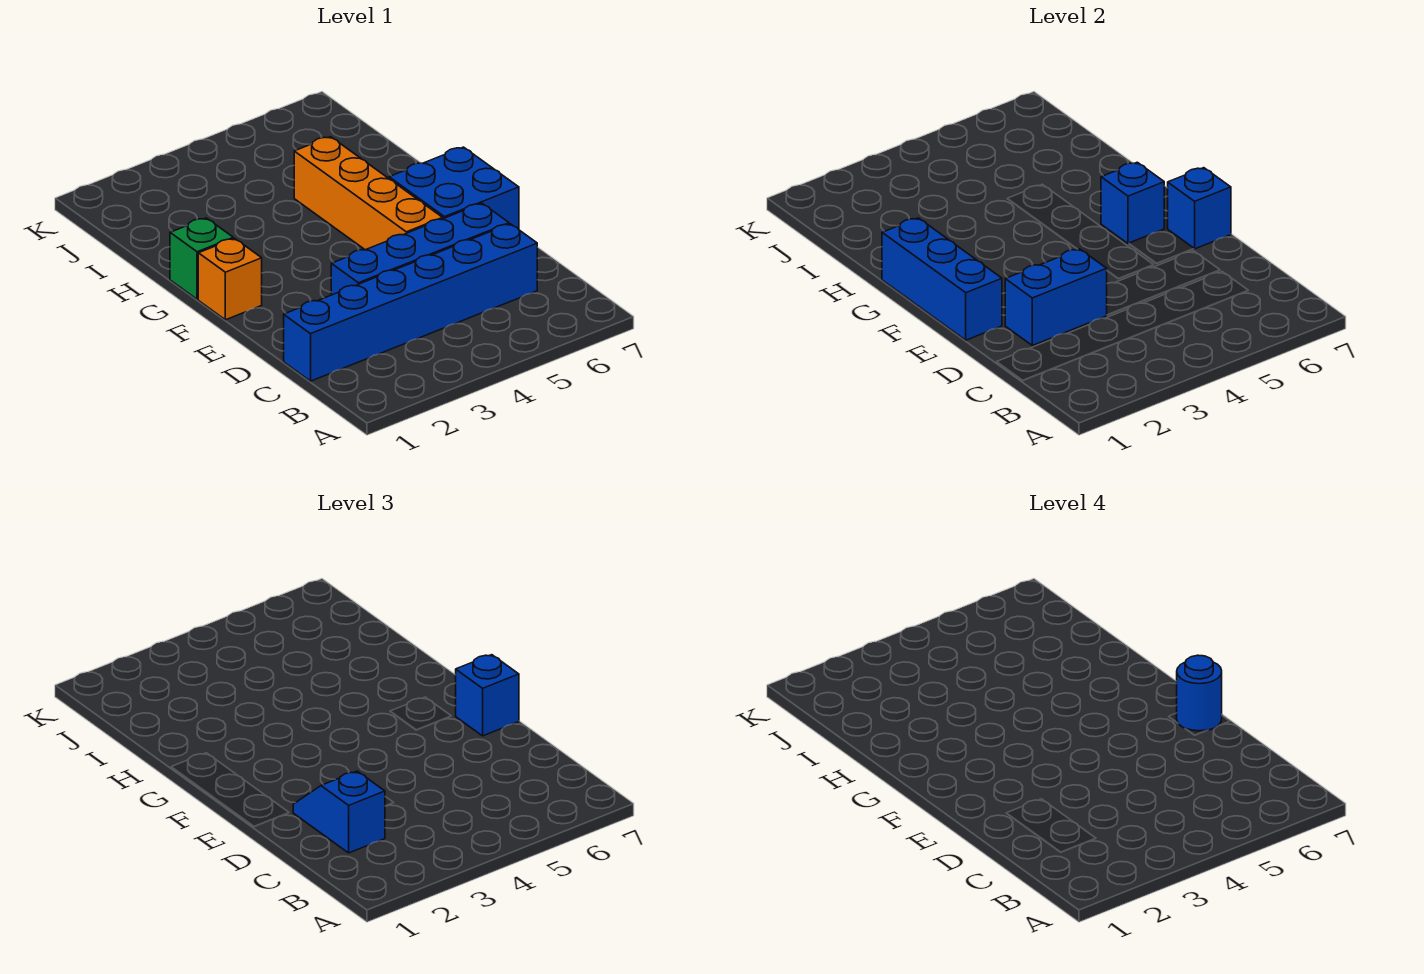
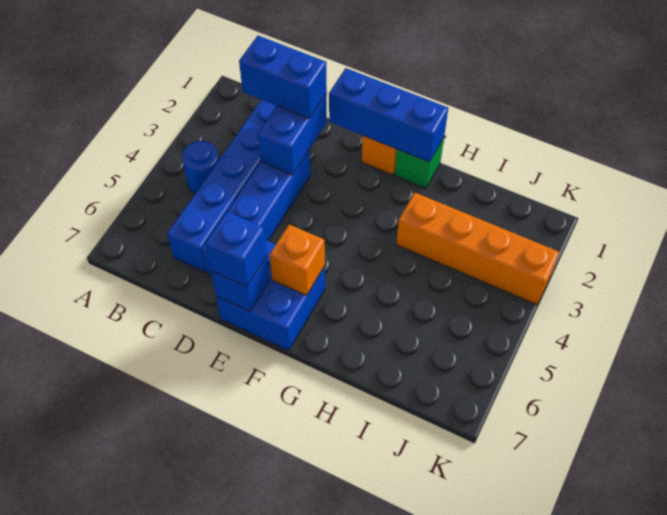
blue slope C2:D2 level 3 top C -> blue brick C2:D2 level 3
orange brick E5:H5 level 1 -> orange brick H3:K3 level 1
blue round brick E7 level 4 -> blue round brick B4 level 1
blue brick F6 level 2 -> orange brick F6 level 2

